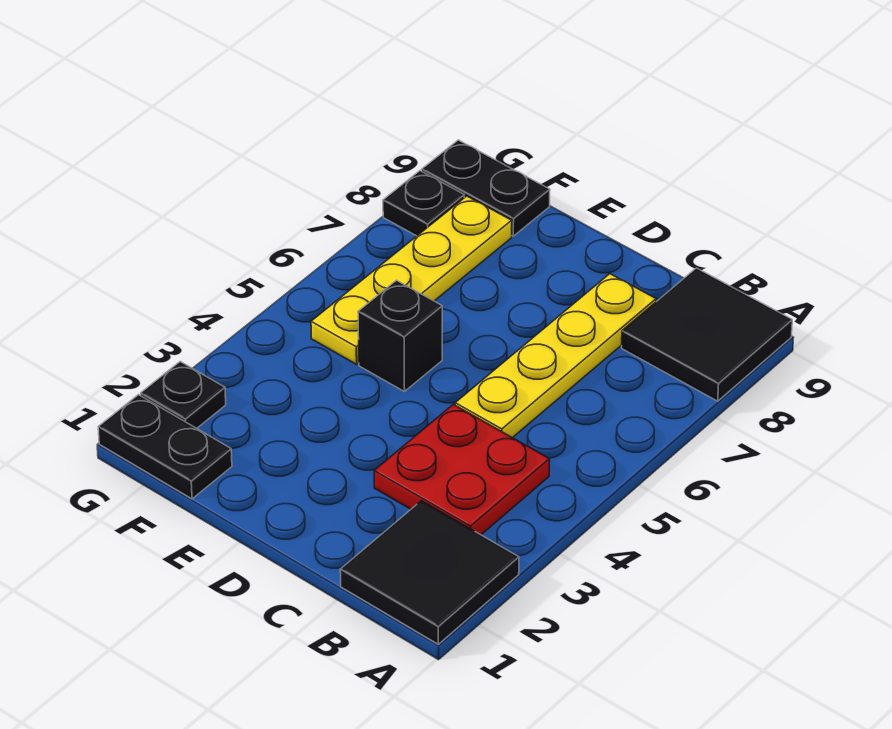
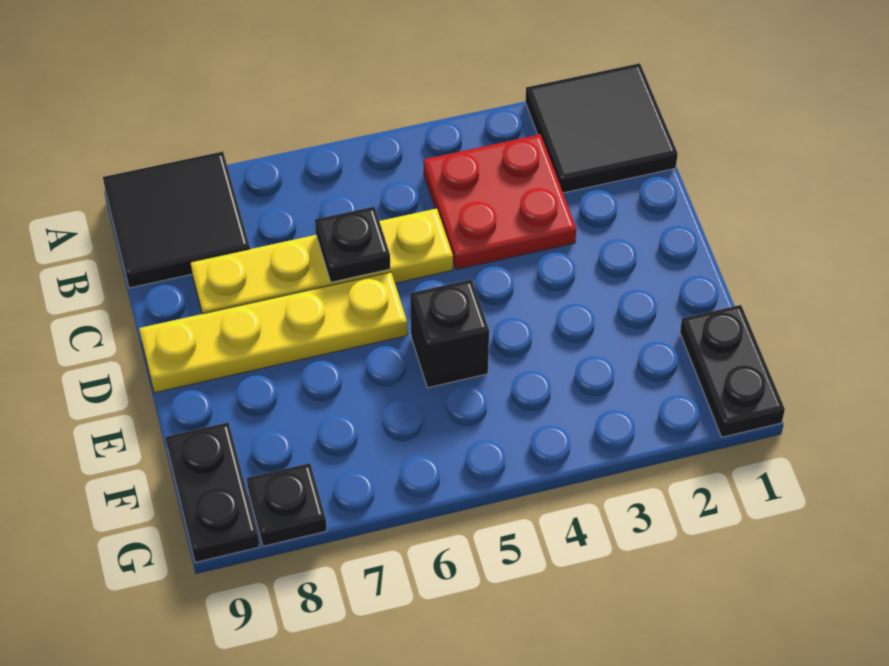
yellow plate F5:F8 level 1 -> yellow plate D6:D9 level 1
black plate G2 level 1 -> black plate C6 level 2

